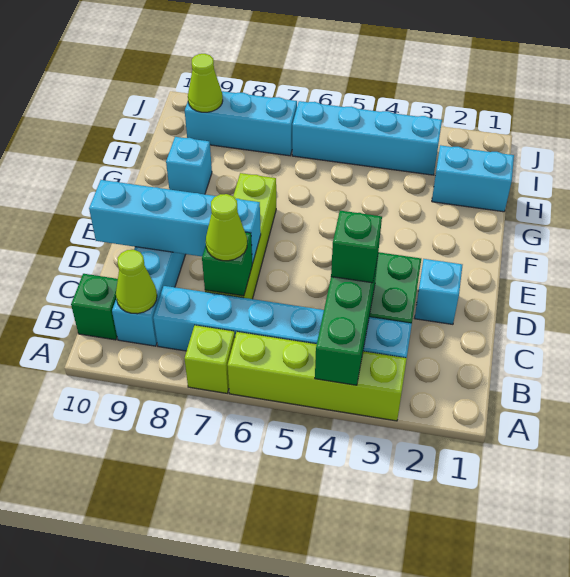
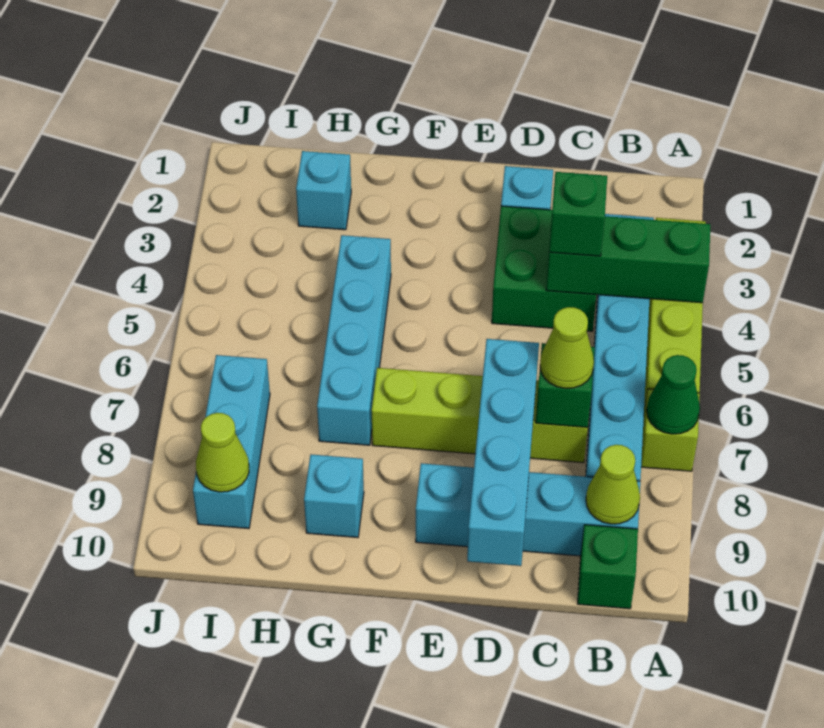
none -> green cone A7 level 2
cyan brick H1:H2 level 1 -> cyan brick H2 level 1
cyan brick I3:I6 level 1 -> cyan brick G4:G7 level 1

